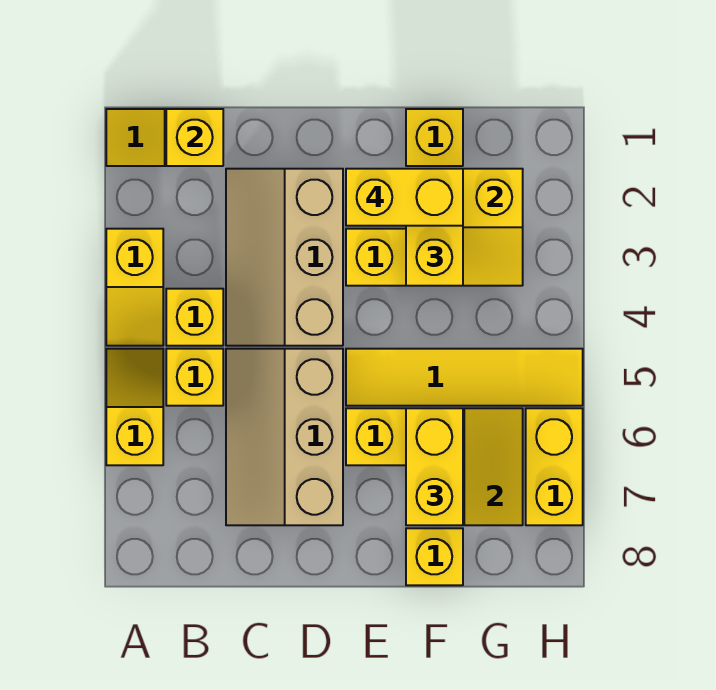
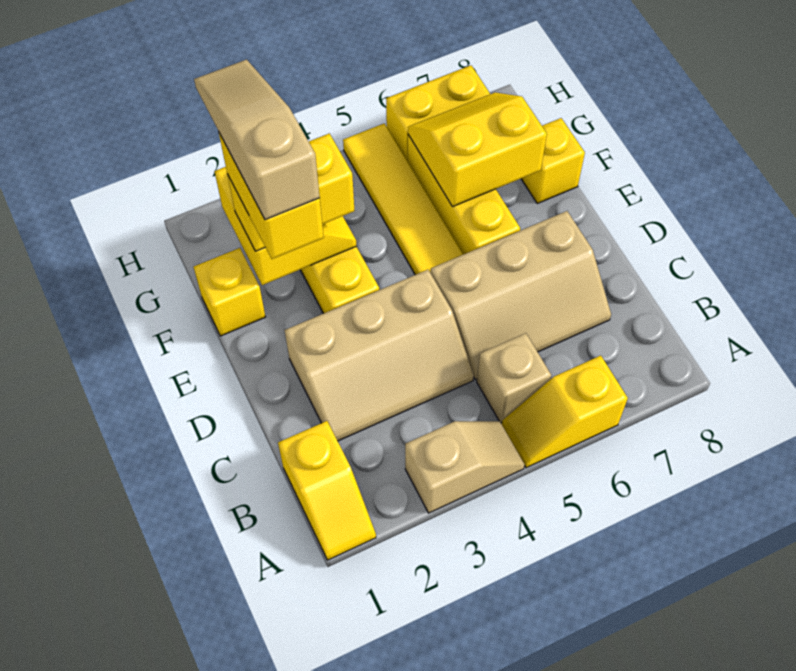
yellow slope A3:A4 level 1 top 3 -> tan slope A3:A4 level 1 top 3
yellow brick B1 level 2 -> none
yellow brick B4 level 1 -> none
yellow brick B5 level 1 -> tan brick B5 level 1
none -> tan slope E2:G2 level 5 top E
yellow brick F6:F7 level 3 -> none

